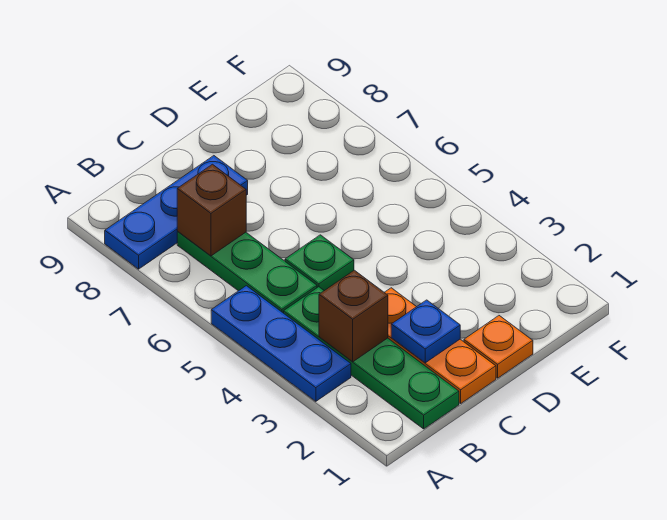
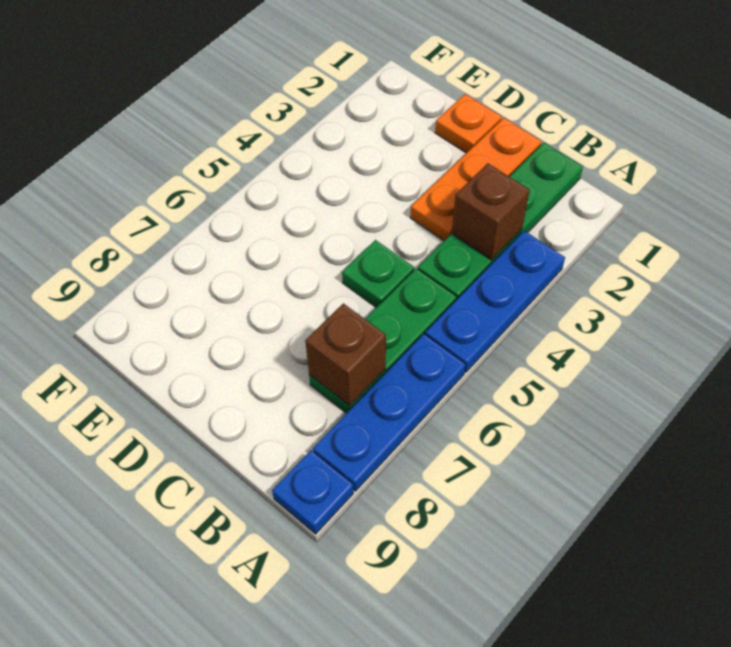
blue plate A8:C8 level 1 -> blue plate A6:A8 level 1
blue plate C2 level 2 -> blue plate A9 level 1

